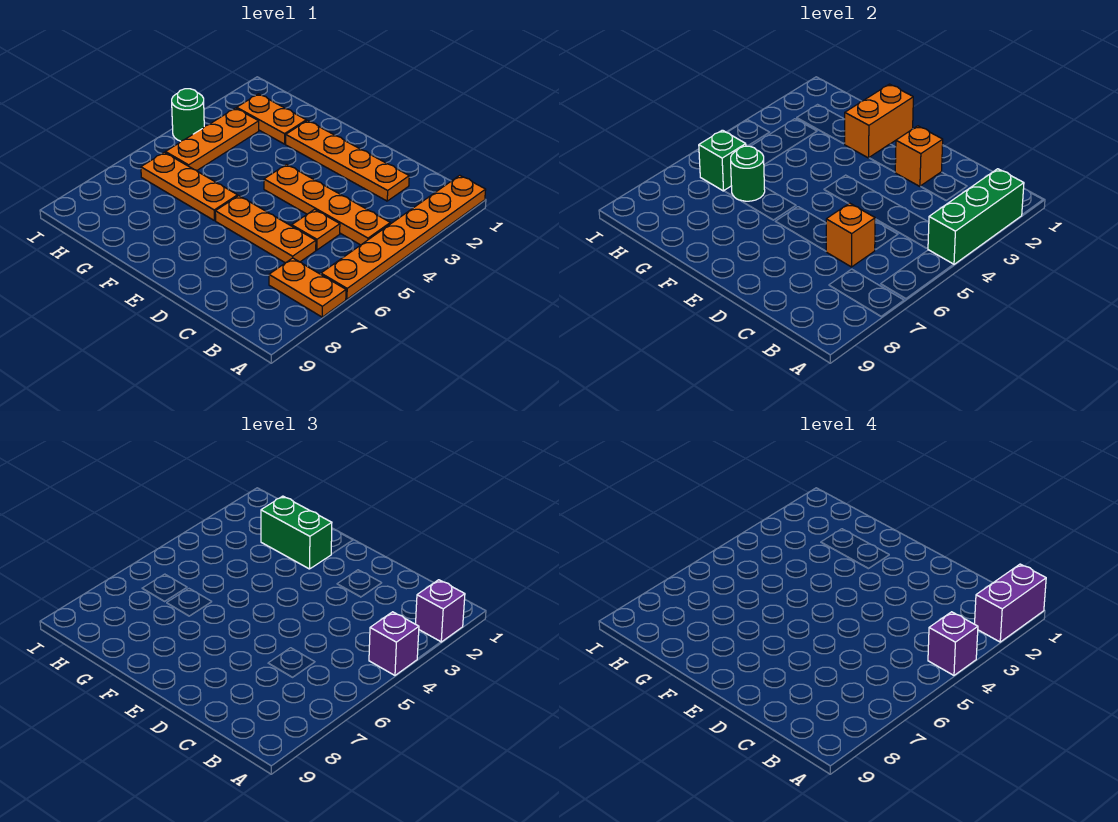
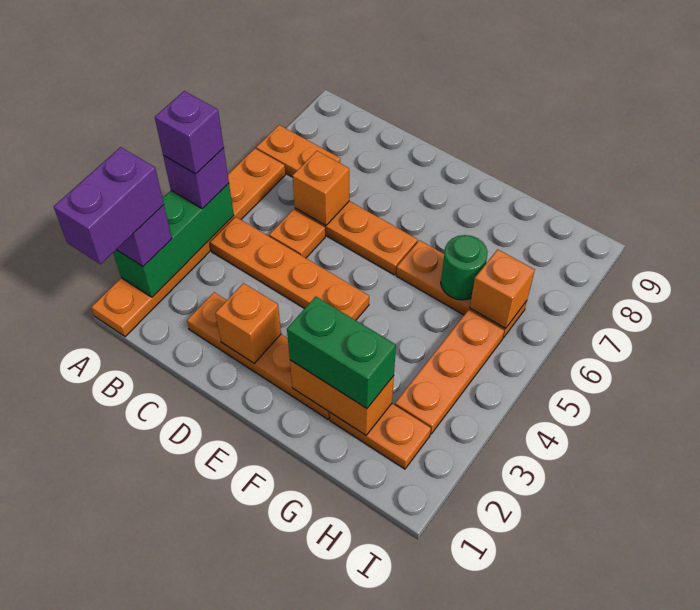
orange brick F1:F2 level 2 -> orange brick F2:G2 level 2
green brick H6 level 2 -> orange brick H6 level 2
green round brick I4 level 1 -> none

